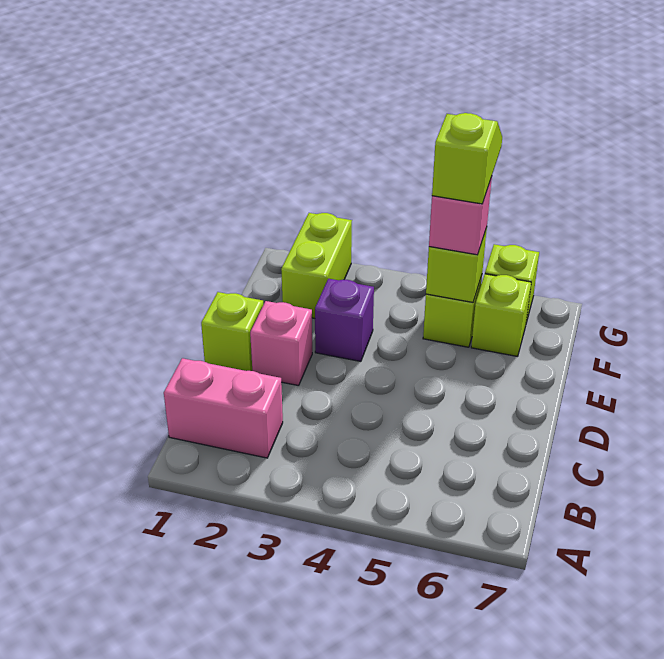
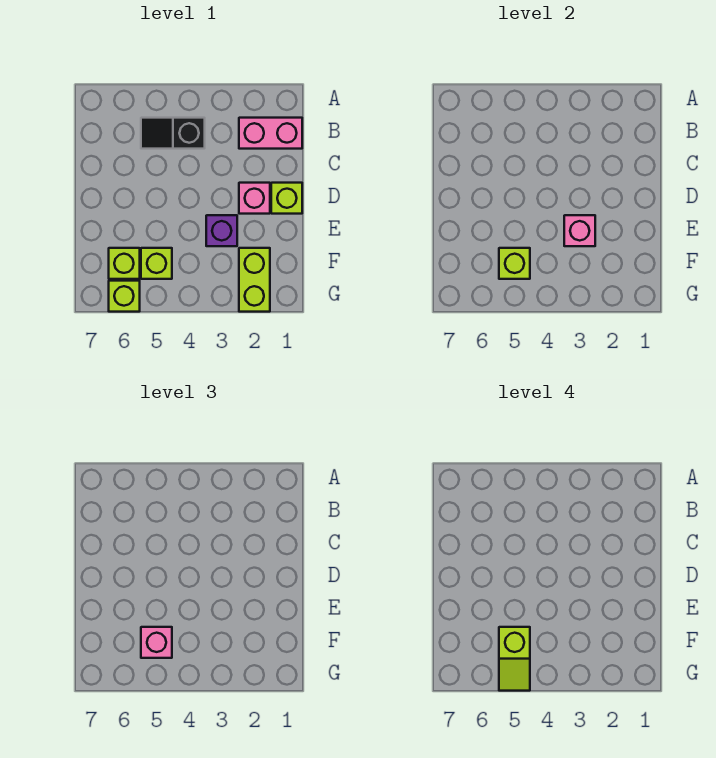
none -> black slope B4:B5 level 1 top 4
none -> pink brick E3 level 2

